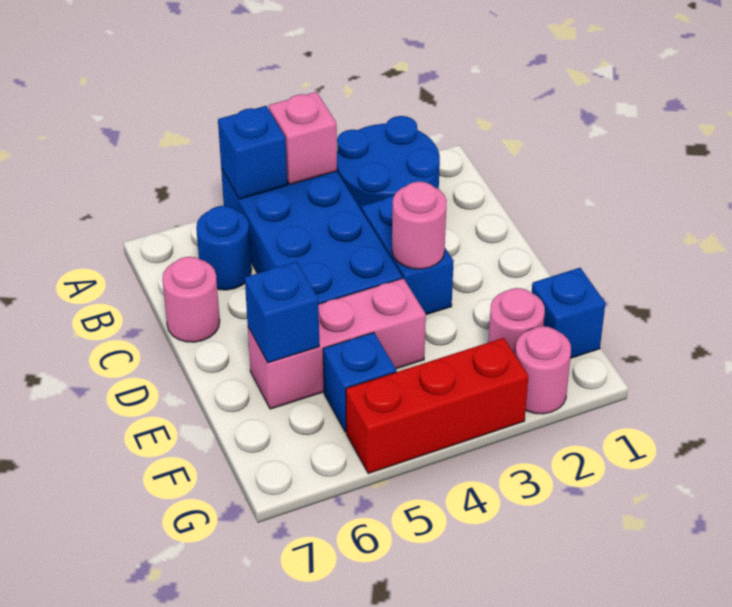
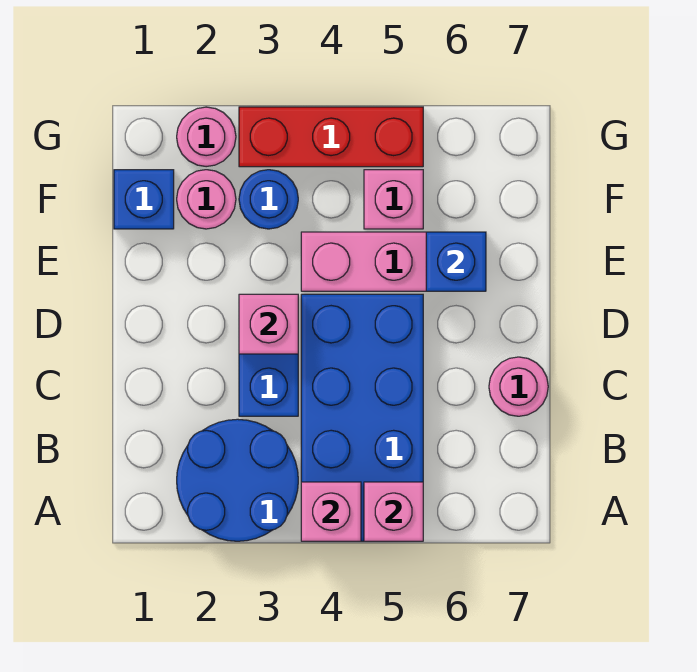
blue brick A5 level 2 -> pink brick A5 level 2
blue round brick B6 level 1 -> blue round brick F3 level 1
pink round brick D3 level 2 -> pink brick D3 level 2
blue brick F5 level 1 -> pink brick F5 level 1

